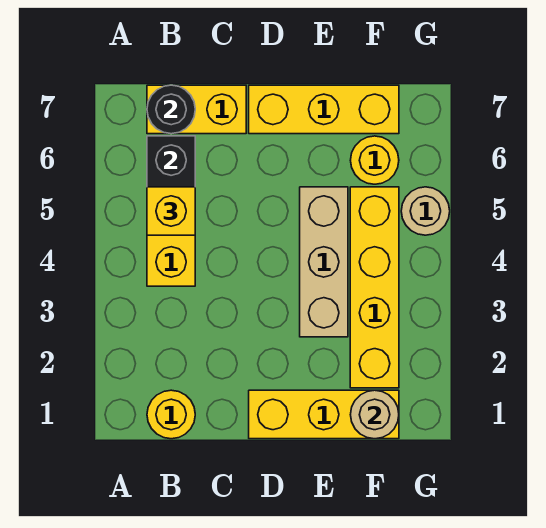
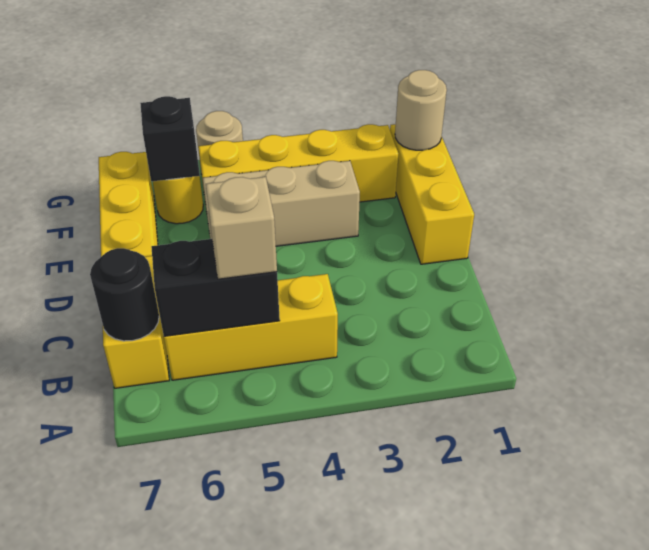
yellow round brick B1 level 1 -> none
yellow brick B5 level 3 -> tan brick B5 level 3
none -> black brick F6 level 2

